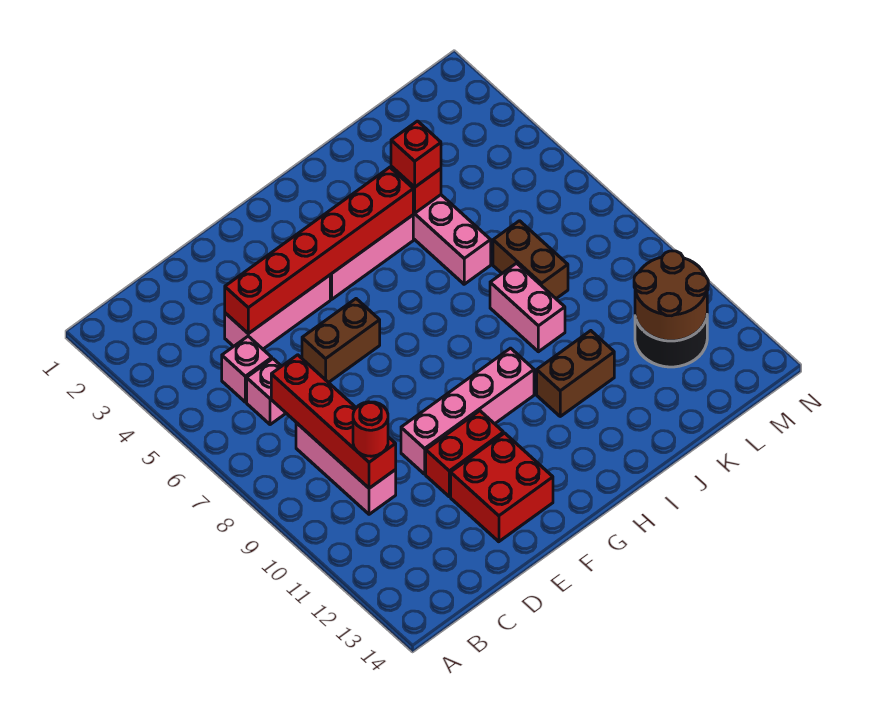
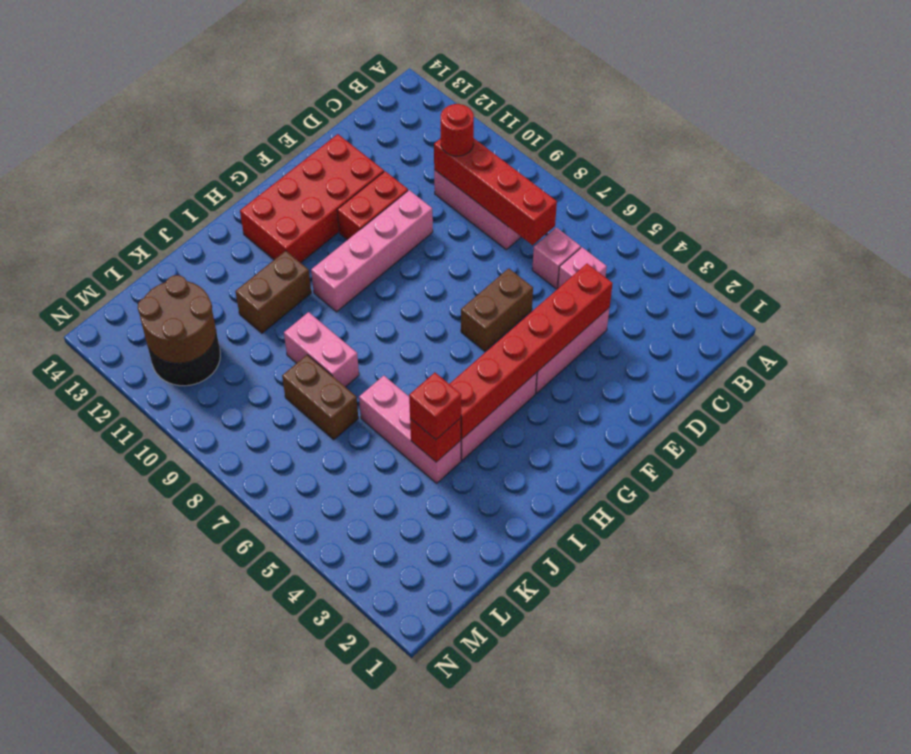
red brick E12:F13 level 1 -> red brick E12:H13 level 1

